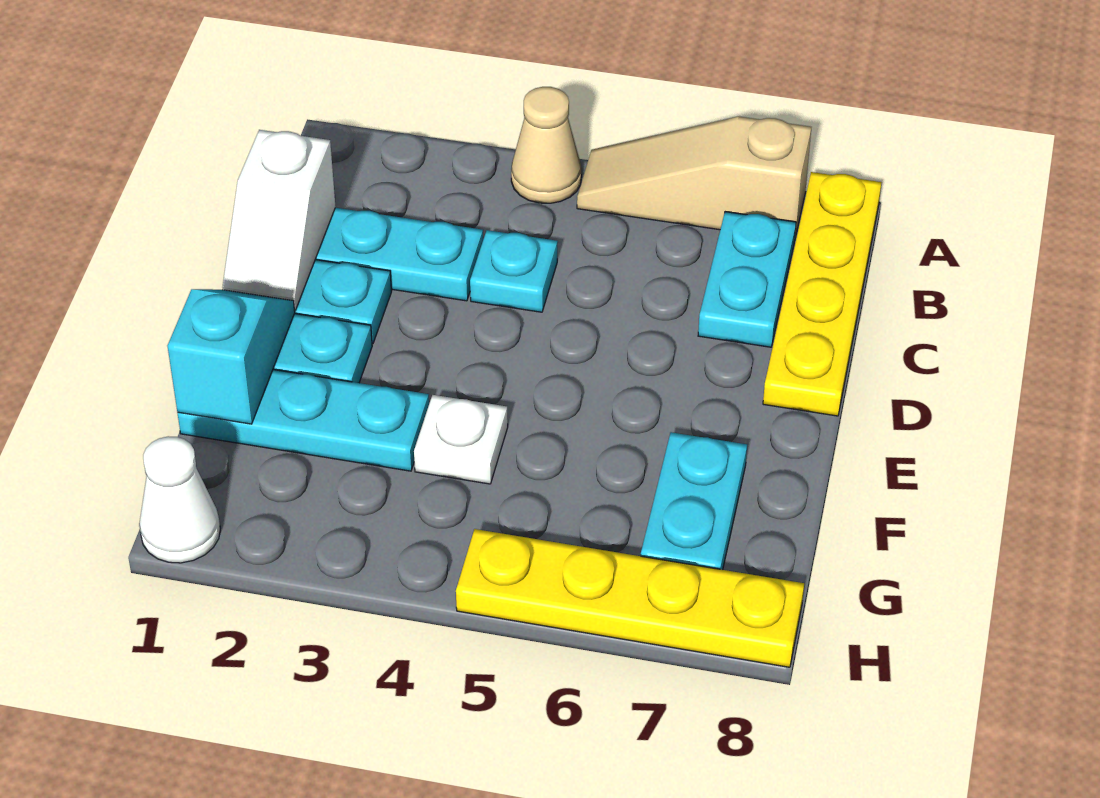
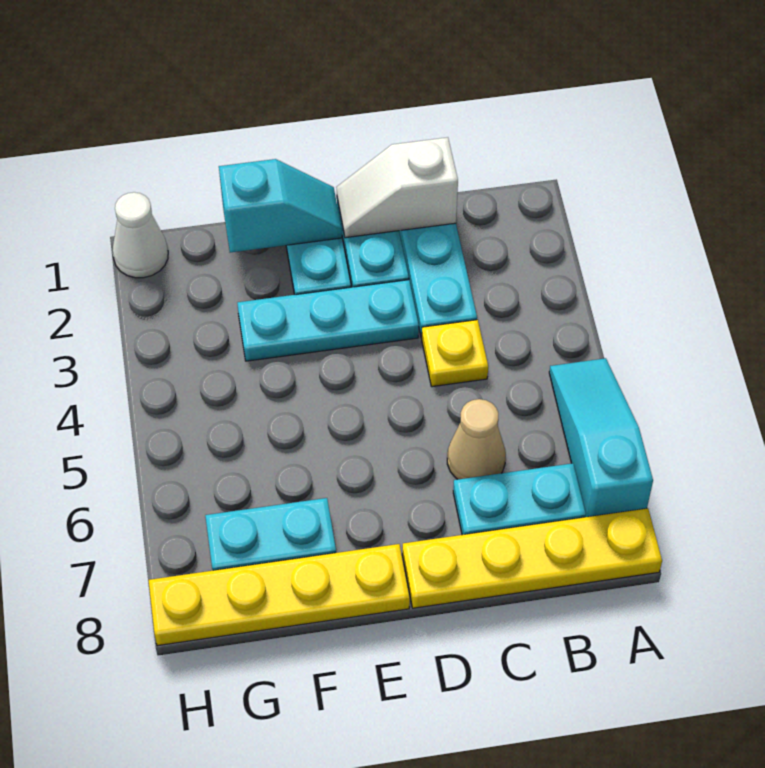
tan cone A4 level 1 -> tan cone C6 level 1
tan slope A5:A7 level 1 top 7 -> cyan slope A5:A7 level 1 top 7
cyan plate C4 level 1 -> yellow plate C4 level 1
cyan plate F1:F3 level 1 -> cyan plate D3:F3 level 1
white plate F4 level 1 -> none
yellow plate H5:H8 level 1 -> yellow plate E8:H8 level 1

